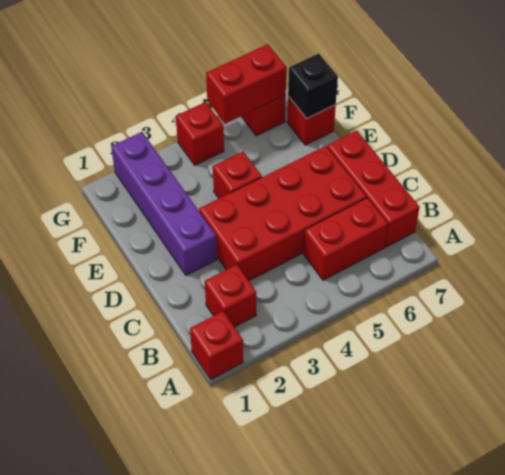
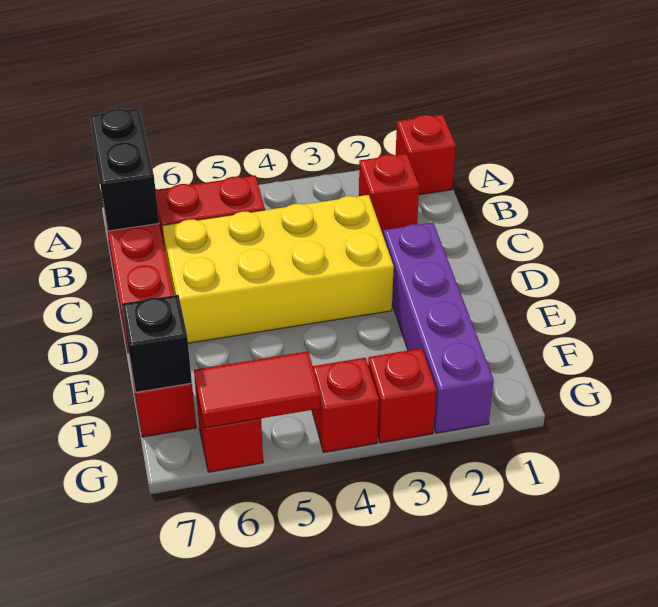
none -> black brick A7:B7 level 2
red brick C3:D6 level 1 -> yellow brick C3:D6 level 1
red brick E4 level 1 -> red brick G3 level 1
red brick G5:G6 level 2 -> red tile G5:G6 level 2

